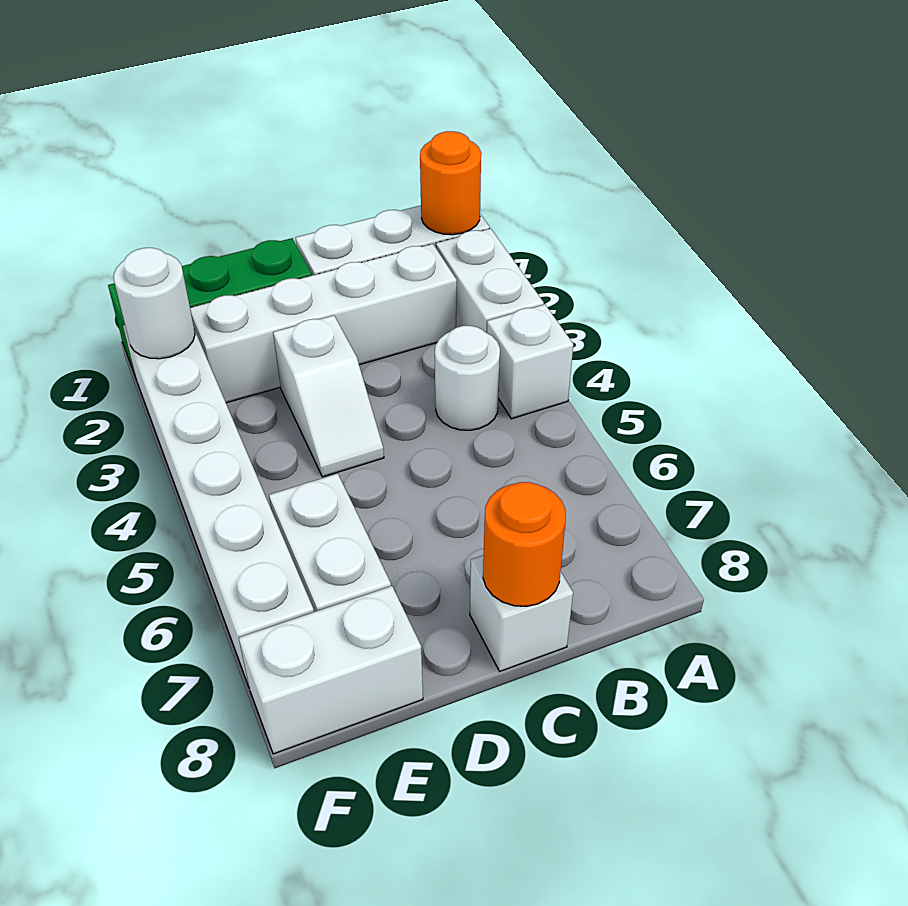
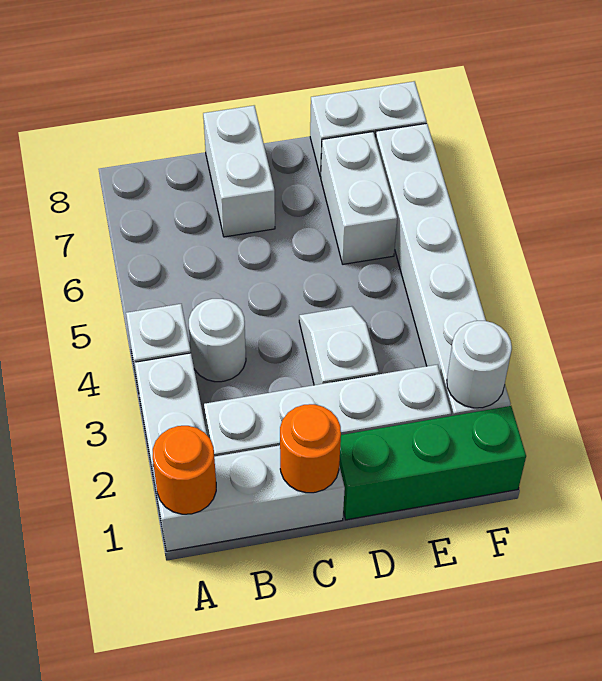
white brick C8 level 1 -> white brick C7:C8 level 1
orange round brick C8 level 2 -> orange round brick C1 level 2

